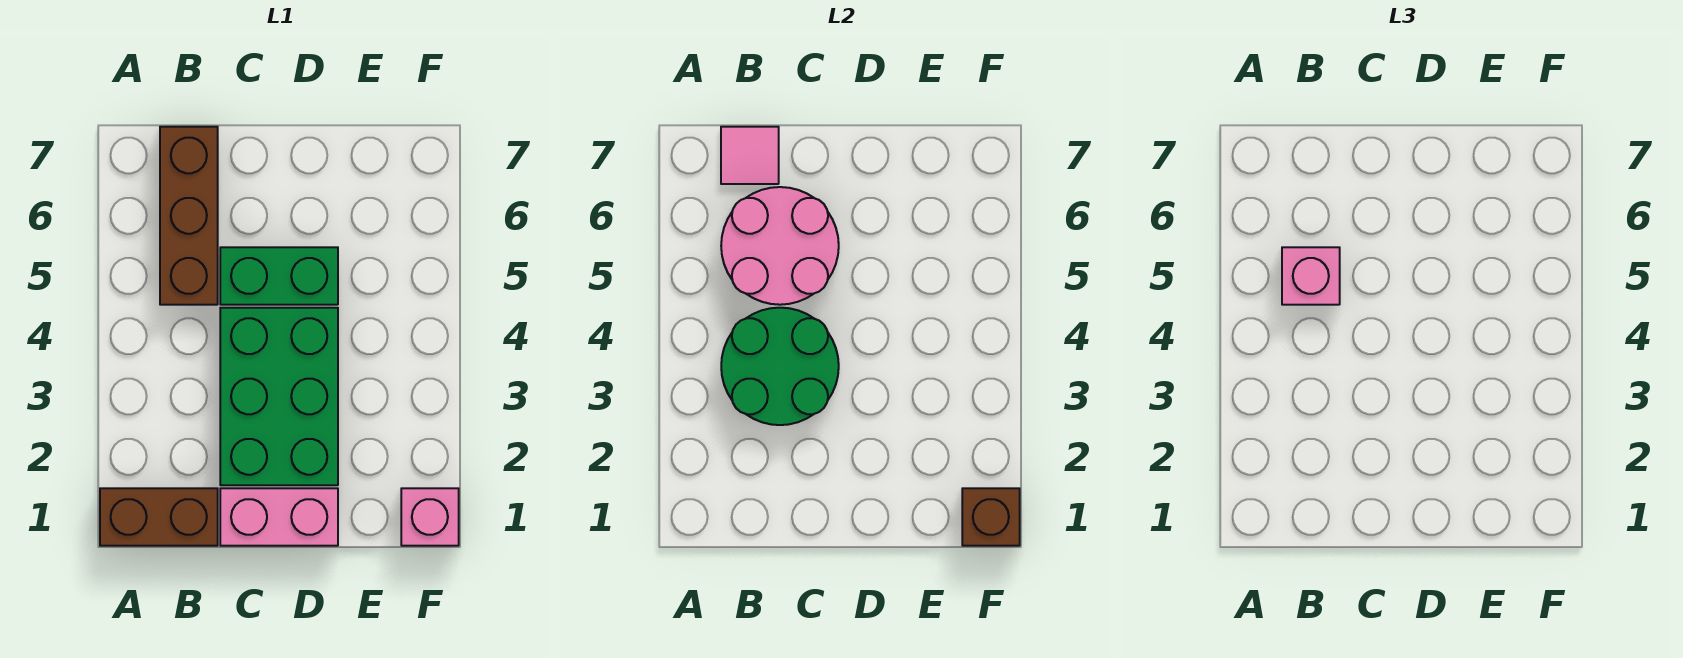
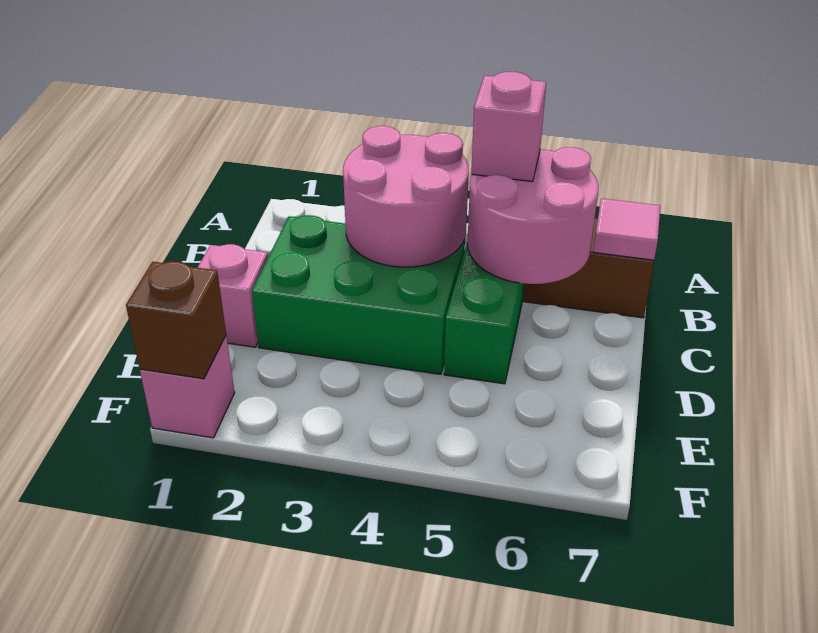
brown brick A1:B1 level 1 -> none
green round brick B3:C4 level 2 -> pink round brick B3:C4 level 2
pink brick C1:D1 level 1 -> pink brick D1 level 1

